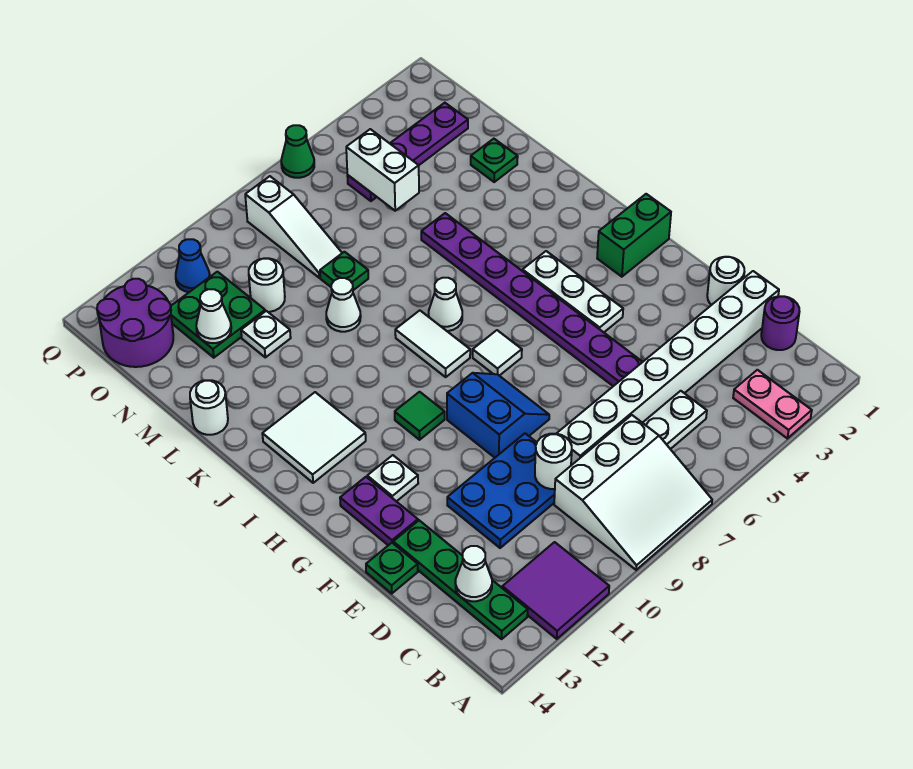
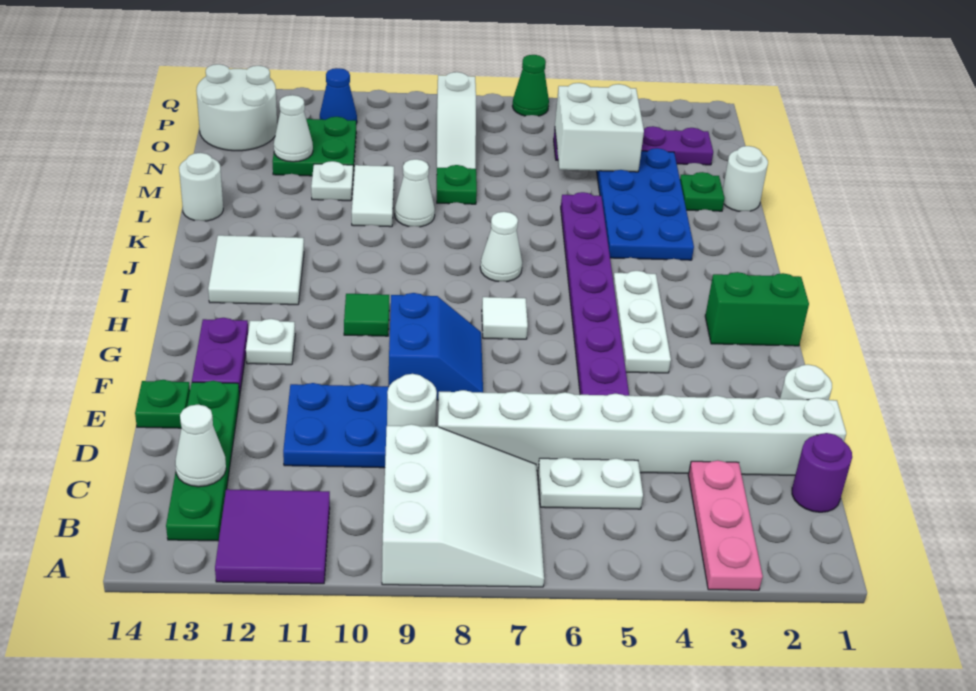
pink plate A3:B3 level 1 -> pink plate A3:C3 level 1
white slope A7:C9 level 1 top C -> white slope A7:C9 level 1 top 9
white tile I8:J8 level 1 -> white tile L10:M10 level 1
none -> blue plate K3:N4 level 1
white brick N5:O5 level 2 -> white brick N4:O5 level 2
white round brick N10 level 1 -> white round brick M1 level 1
purple round brick O13:P14 level 1 -> white round brick O13:P14 level 1

